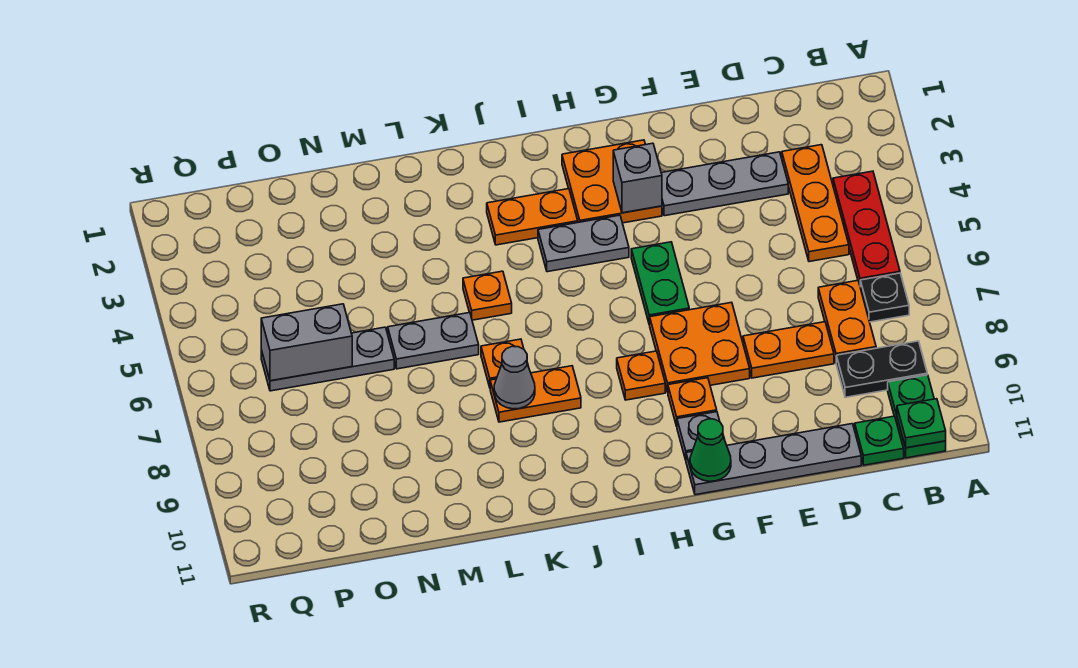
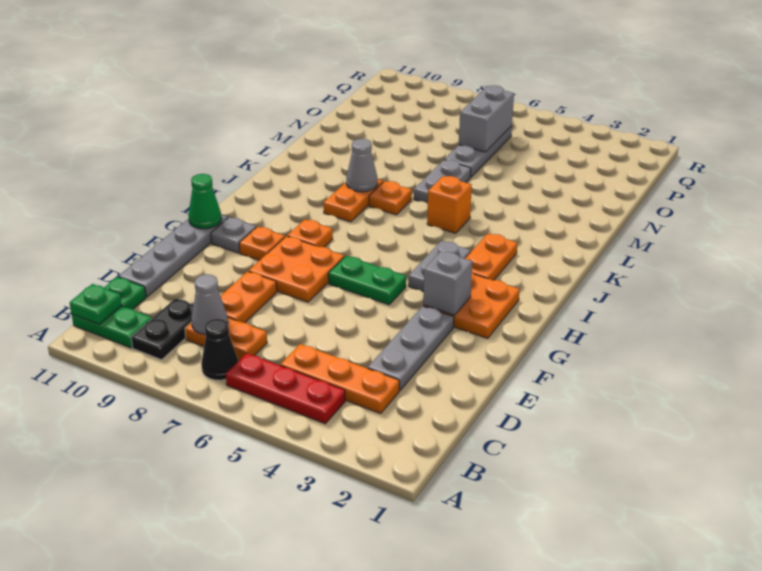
black plate B7 level 1 -> black cone B7 level 1
none -> grey cone C8 level 2
orange plate K5 level 1 -> orange brick K5 level 1

